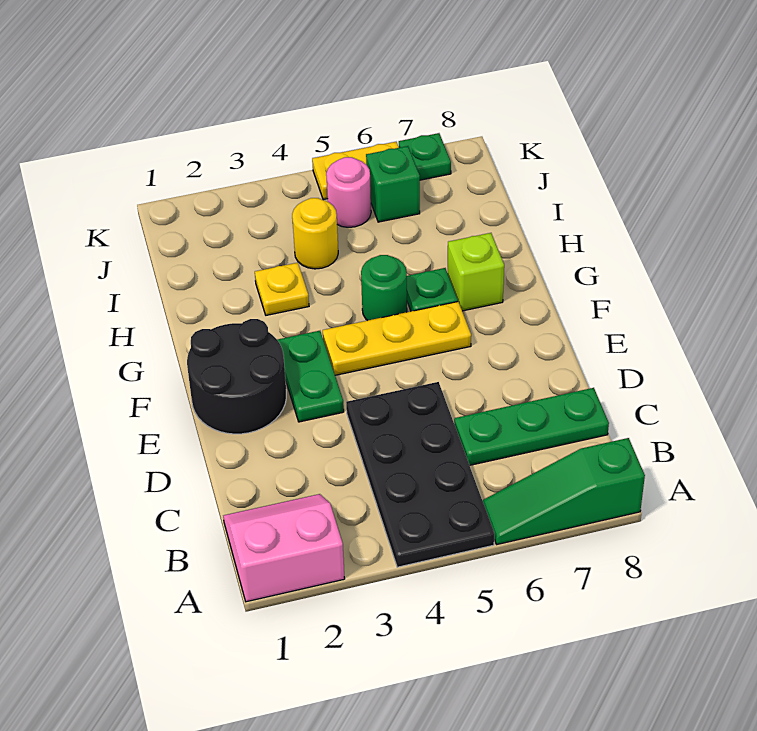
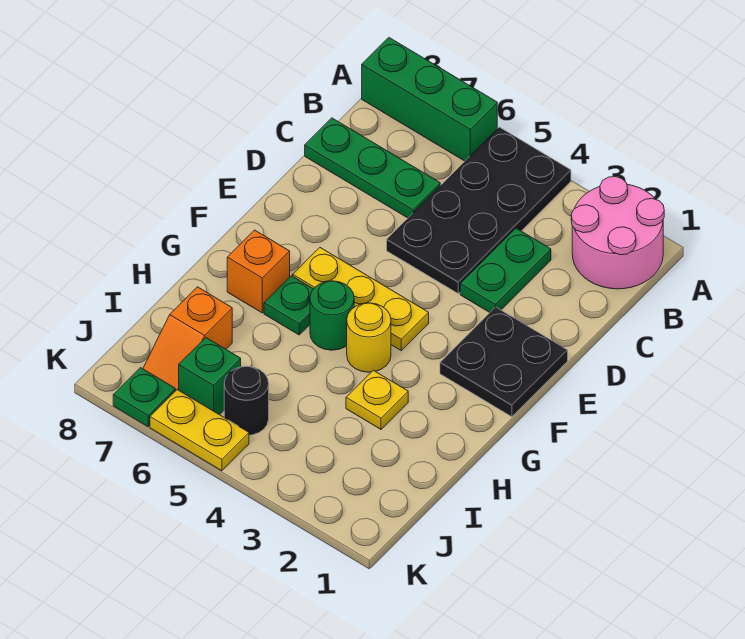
pink slope A1:B2 level 1 top A -> pink round brick A1:B2 level 1
green slope A6:A8 level 1 top 8 -> green brick A6:A8 level 1
black round brick E1:F2 level 1 -> black plate E1:F2 level 1
green plate E3:F3 level 1 -> green plate C3:D3 level 1
lime brick G7 level 1 -> orange brick G7 level 1
yellow round brick I4 level 1 -> yellow round brick G4 level 1
none -> orange slope I7:J7 level 1 top I
pink round brick J5 level 1 -> black round brick J5 level 1

